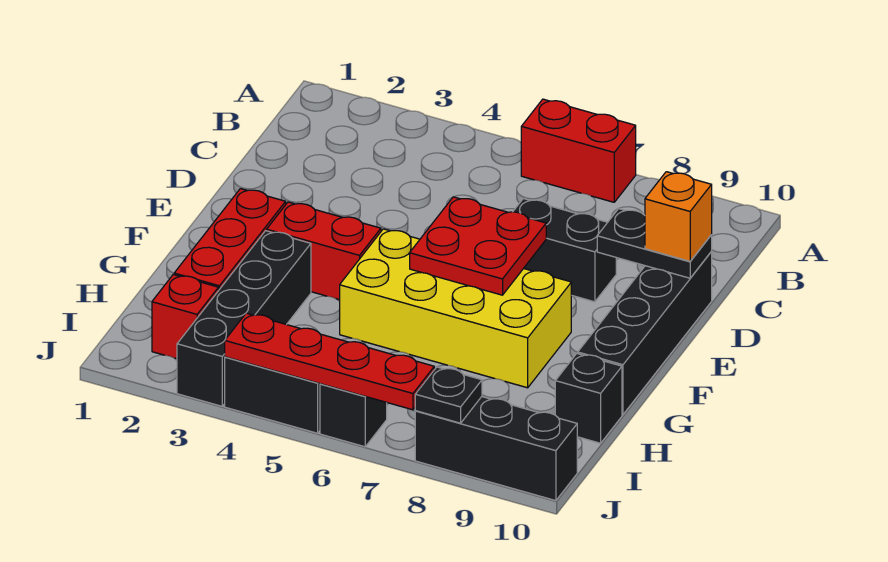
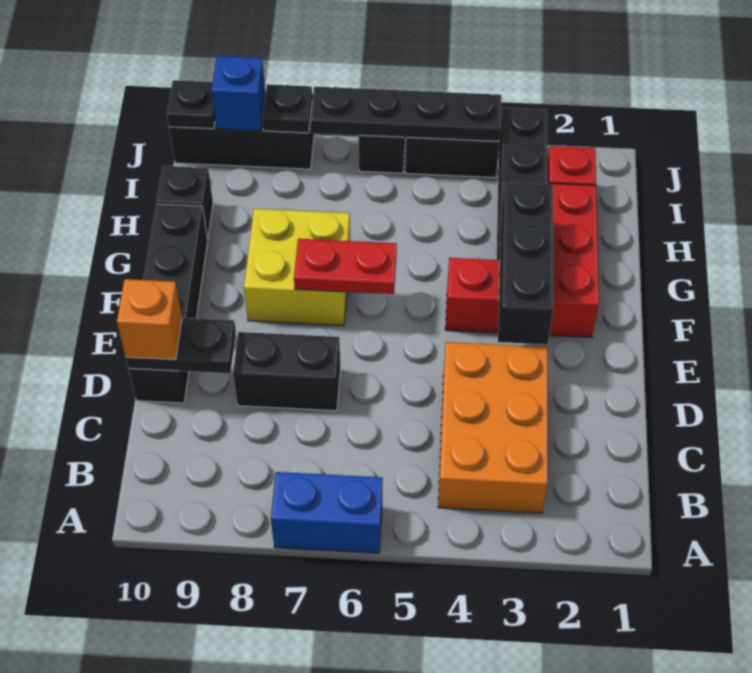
red brick A6:A7 level 1 -> blue brick A6:A7 level 1
none -> orange brick B3:D4 level 1
none -> black brick E3:G3 level 2
red plate E6:F7 level 2 -> red plate F6:F7 level 2
yellow brick F5:G8 level 1 -> yellow brick F7:G8 level 1
red plate J4:J7 level 2 -> black plate J4:J7 level 2
none -> blue brick J9 level 2
none -> black plate J10 level 2

